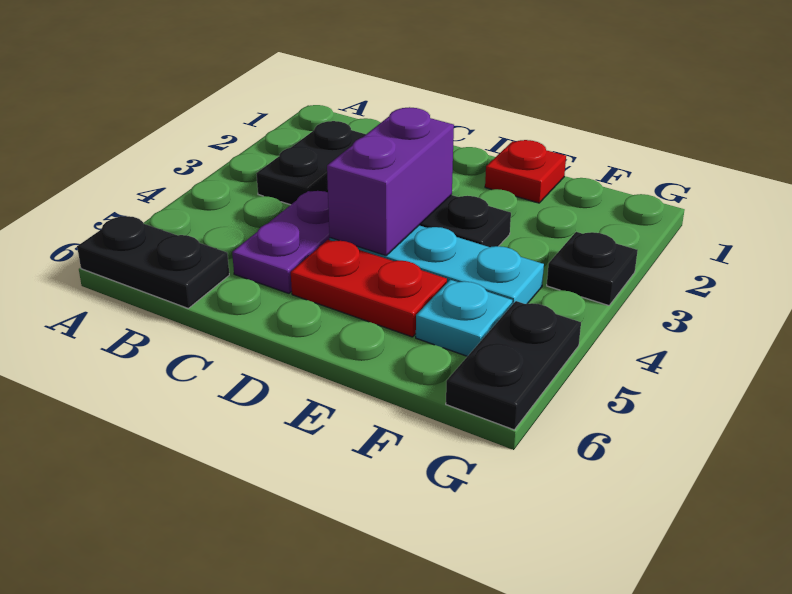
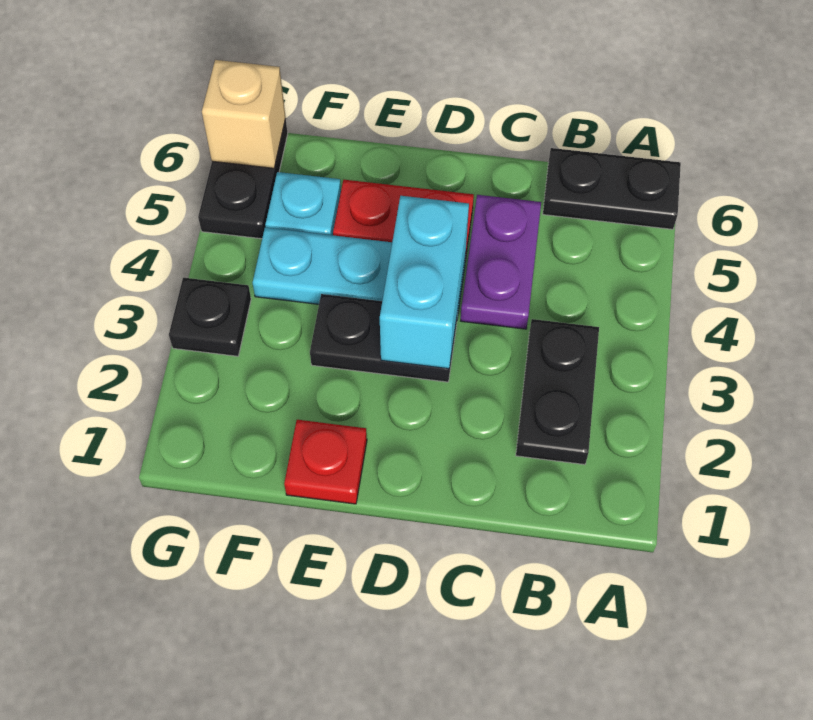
purple brick D3:D4 level 2 -> cyan brick D3:D4 level 2
none -> tan brick G6 level 2

